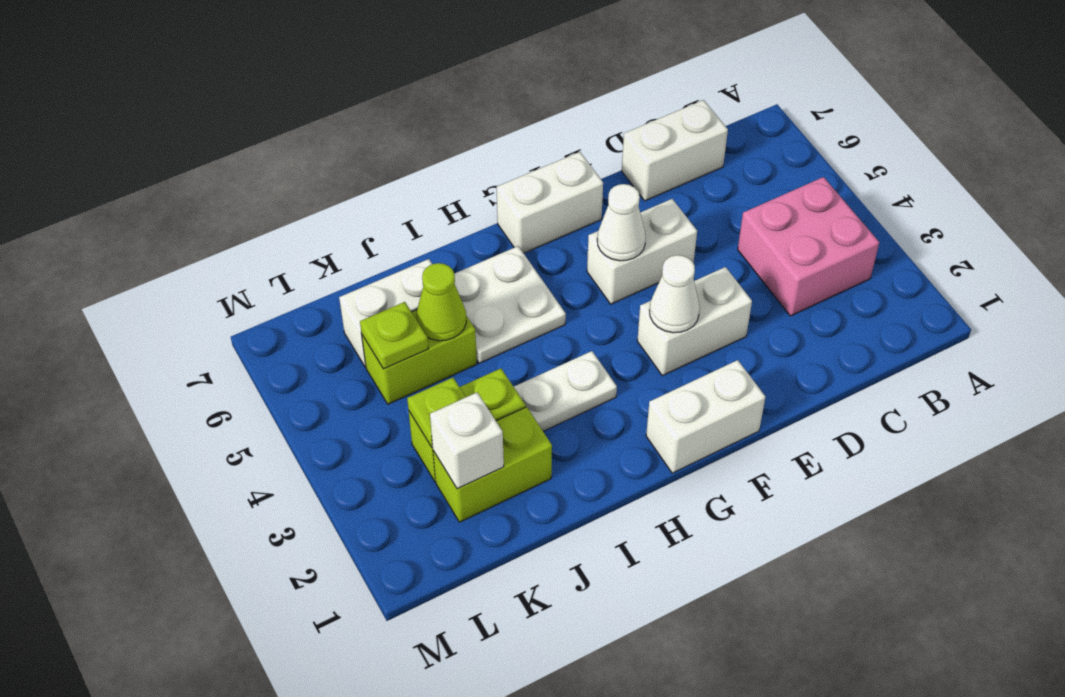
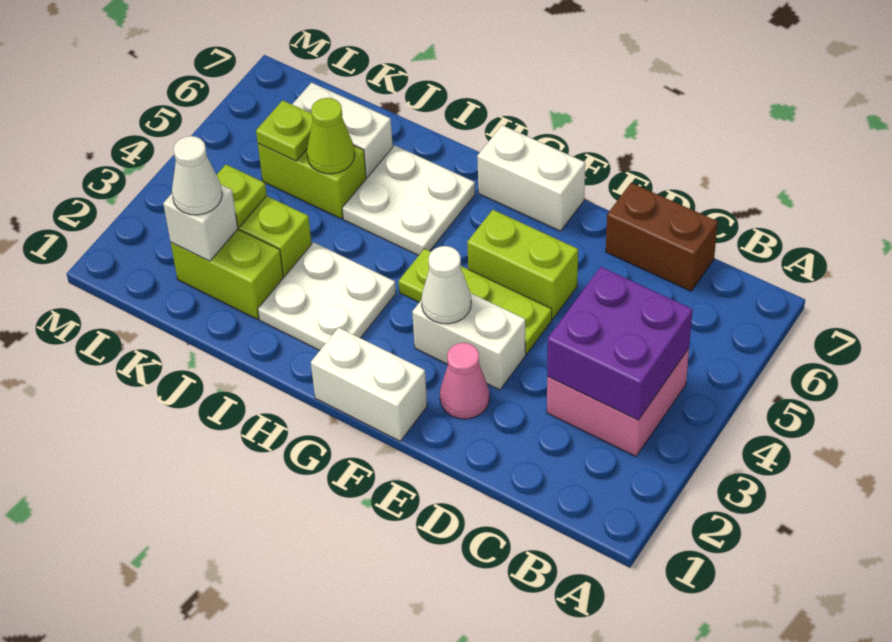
none -> purple brick B3:C4 level 2
white brick C7:D7 level 1 -> brown brick C7:D7 level 1
none -> pink cone E2 level 1
none -> lime plate E4:G4 level 1
white brick E5:F5 level 1 -> lime brick E5:F5 level 1
white cone F5 level 2 -> white cone K2 level 3
white plate H3:I3 level 1 -> white plate H2:I3 level 1

